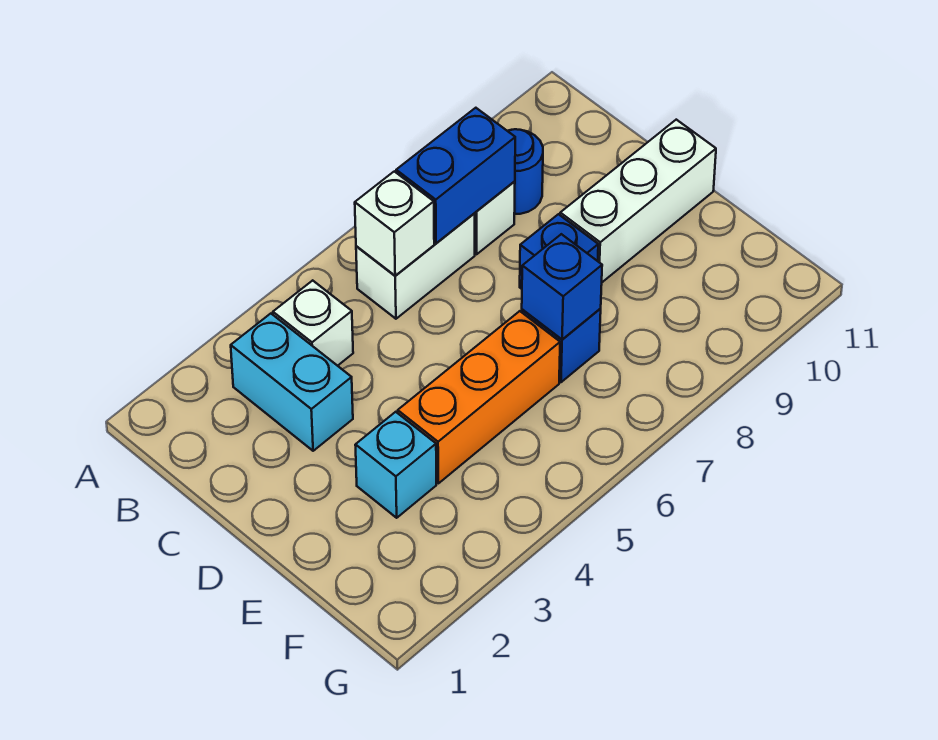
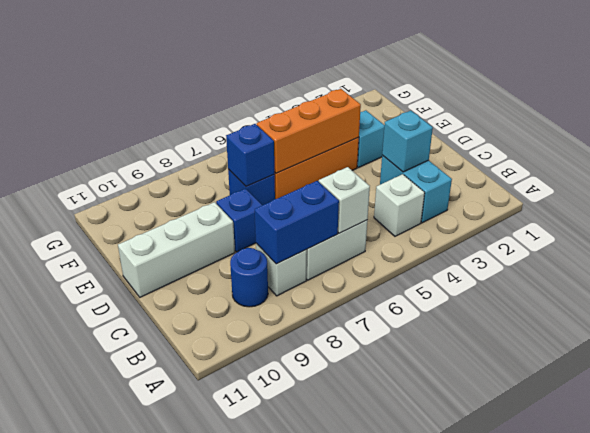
none -> cyan brick C3 level 2
none -> orange brick E4:E6 level 2

